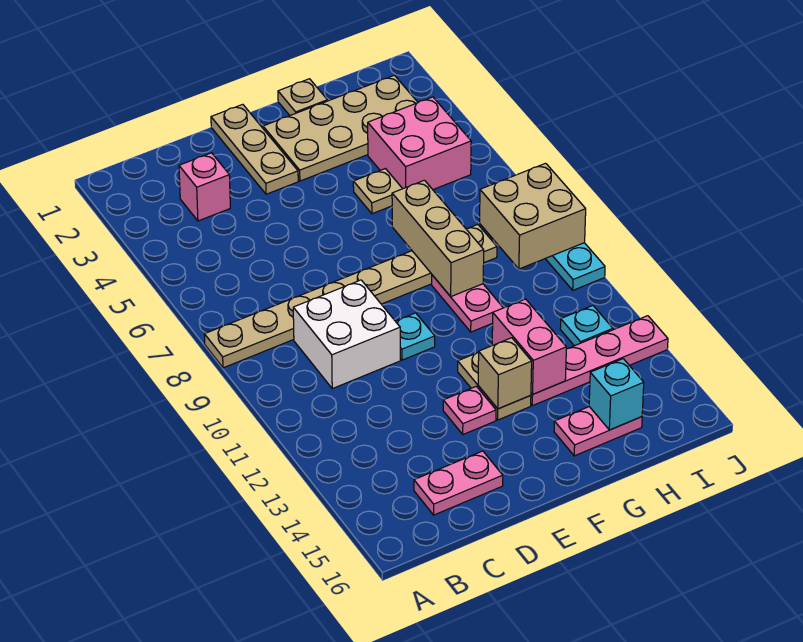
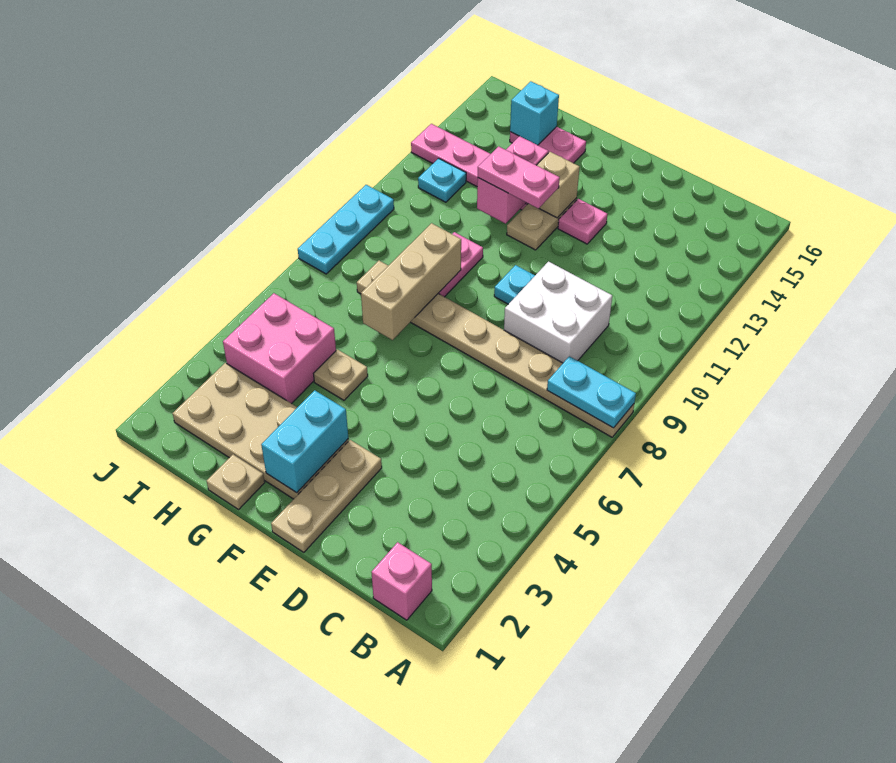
none -> cyan plate A8:B8 level 2
pink brick C3 level 1 -> pink brick B1 level 1
pink plate C15:D15 level 1 -> pink plate F12:G12 level 3
none -> cyan brick F2:F3 level 2
tan brick I8:J9 level 2 -> none

